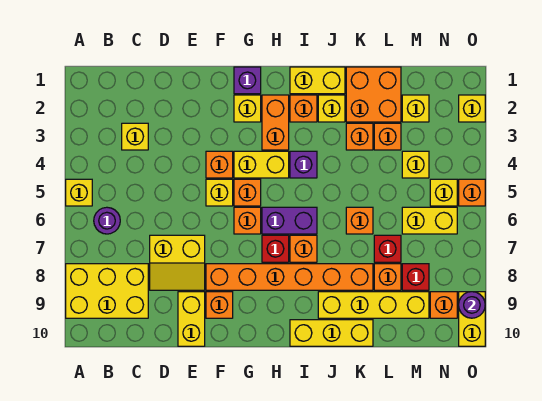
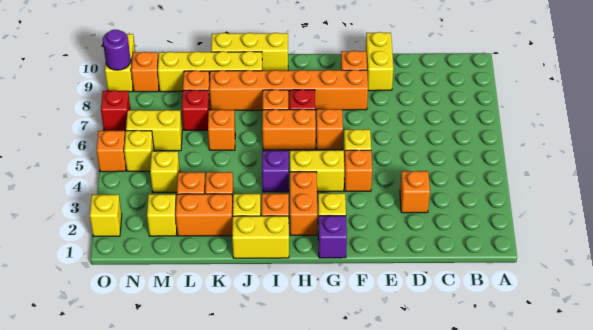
yellow brick A5 level 1 -> none
yellow brick A8:C9 level 1 -> none
purple round brick B6 level 1 -> none
yellow brick C3 level 1 -> none
yellow slope D7:E8 level 1 top 7 -> none
orange brick G5 level 1 -> orange brick D3 level 1
purple brick H6:I6 level 1 -> orange brick H6:I6 level 1
orange brick K1:L2 level 1 -> orange brick K2:L2 level 1
red brick M8 level 1 -> red brick O7 level 1

